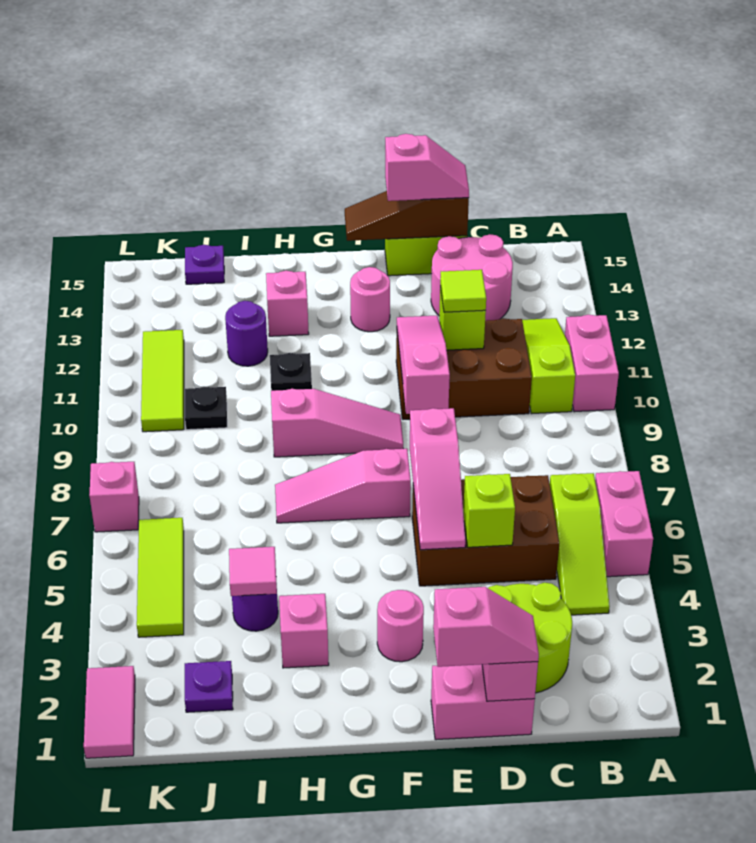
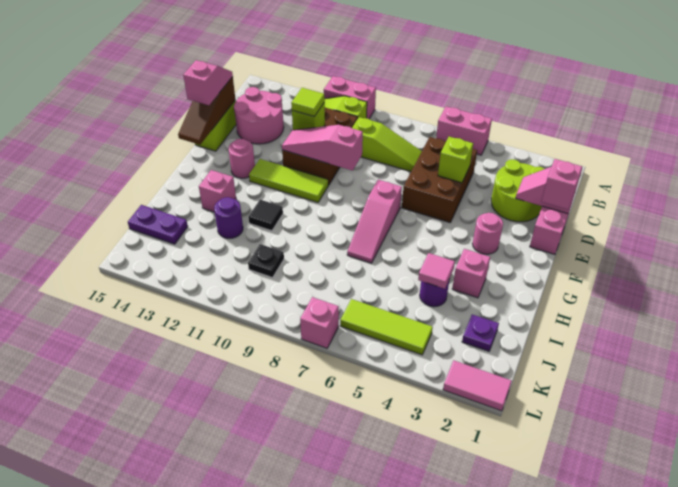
lime slope B4:B6 level 1 top 6 -> lime slope C7:C9 level 1 top 9
pink slope E5:E7 level 2 top 7 -> none
pink slope F9:H9 level 1 top H -> none
black plate H11 level 1 -> black tile H11 level 1
purple plate J15 level 1 -> purple plate J14:J15 level 1
lime tile K10:K12 level 1 -> lime tile F10:F12 level 1

